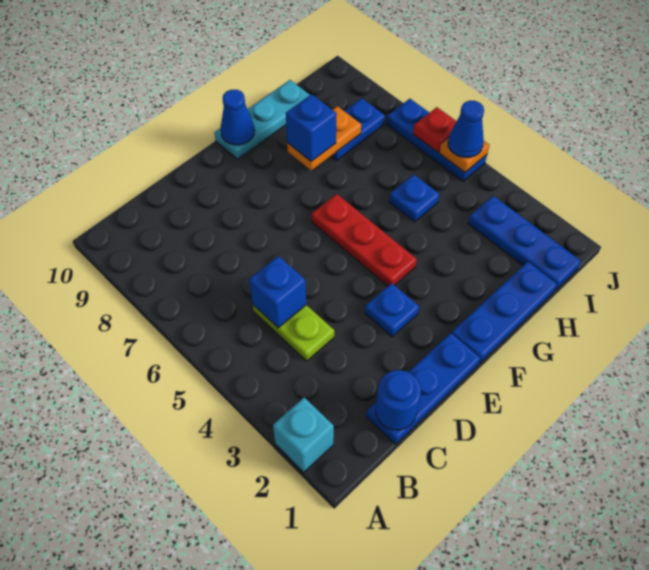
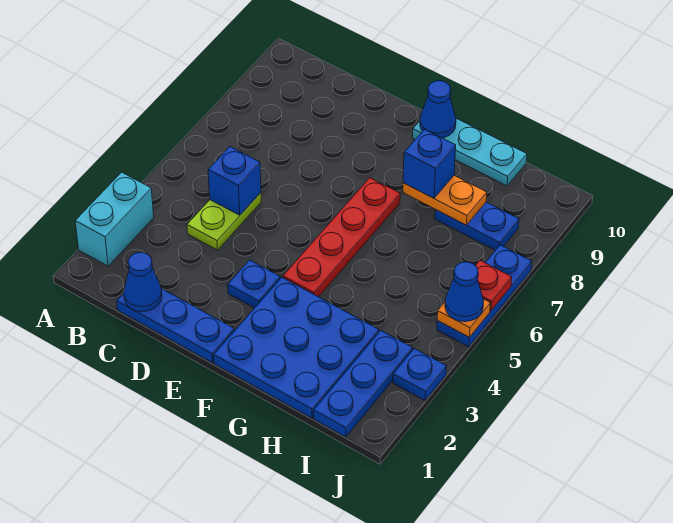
cyan brick A2 level 1 -> cyan brick A2:A3 level 1
blue round brick C1 level 2 -> blue cone C1 level 2
blue plate F1:H1 level 1 -> blue plate F1:H3 level 1
red plate F4:F6 level 1 -> red plate F4:F7 level 1
blue plate H5 level 1 -> blue plate J3 level 1

